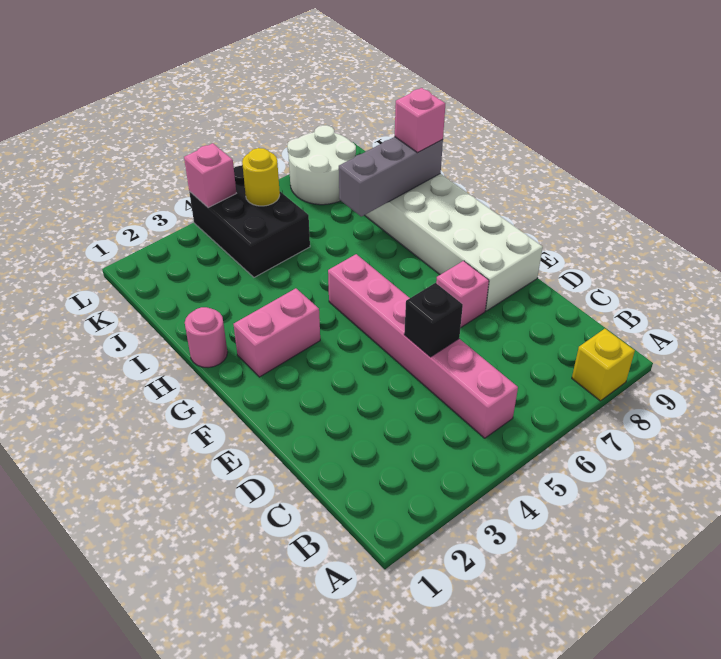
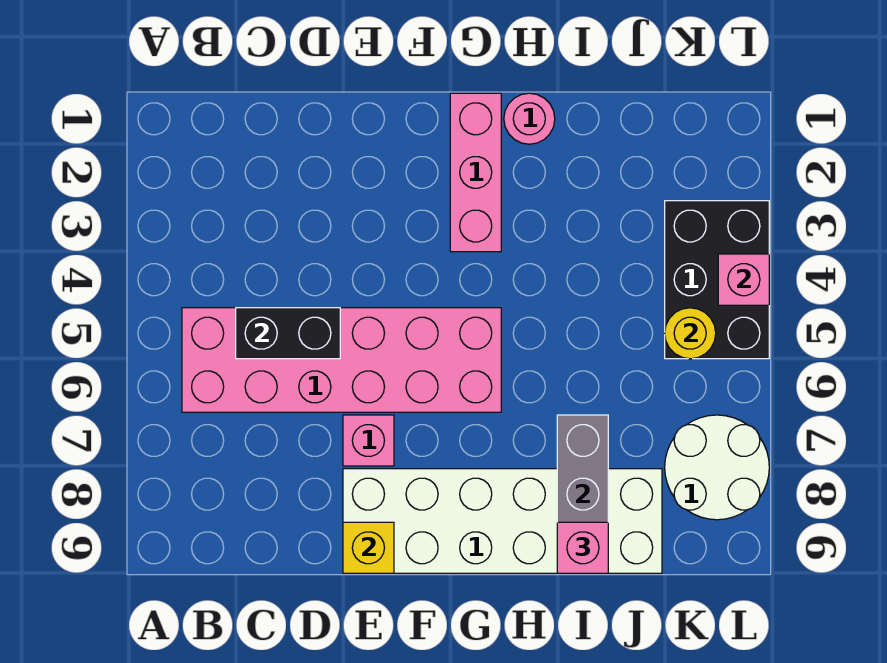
yellow brick A8 level 1 -> yellow brick E9 level 2
pink brick B5:G5 level 1 -> pink brick B5:G6 level 1
black brick D5 level 2 -> black brick C5:D5 level 2
pink brick G2:G3 level 1 -> pink brick G1:G3 level 1
black brick J4:L5 level 1 -> black brick K3:L5 level 1

